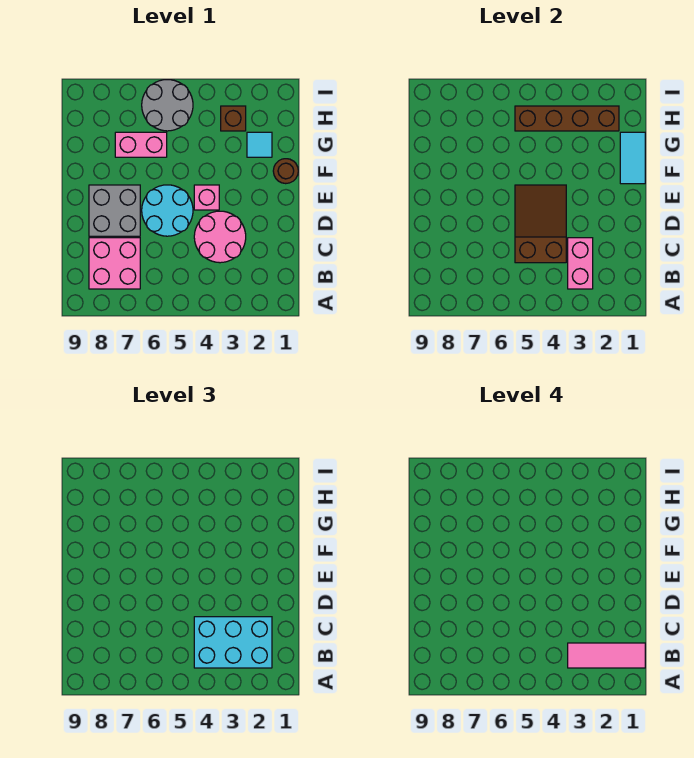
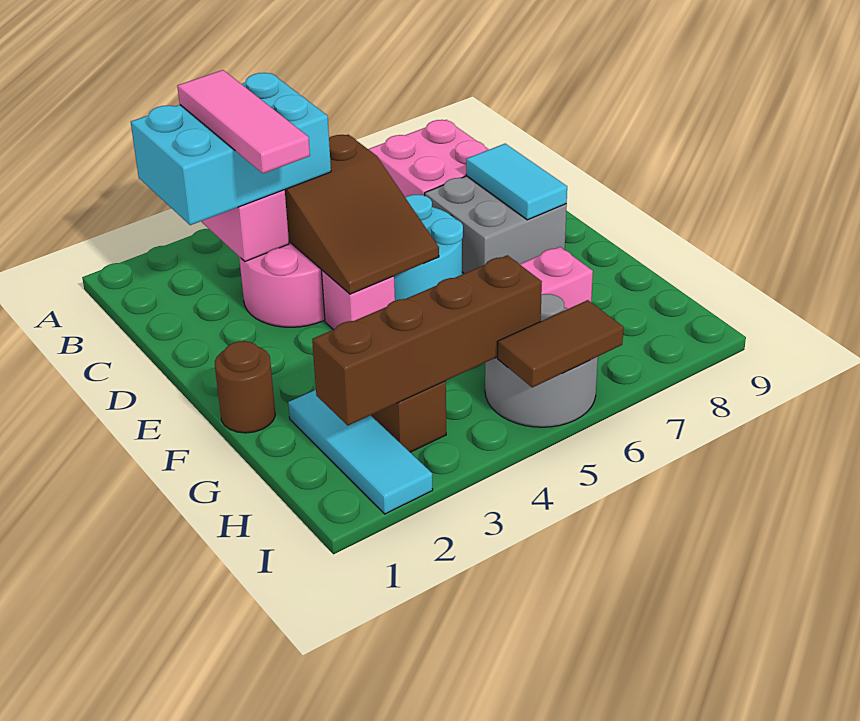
pink tile B1:B3 level 4 -> pink tile B3:D3 level 4
cyan tile F1:G1 level 2 -> cyan tile D8:E8 level 2
cyan tile G2 level 1 -> cyan tile G2:I2 level 1
none -> brown tile I5:I6 level 2

